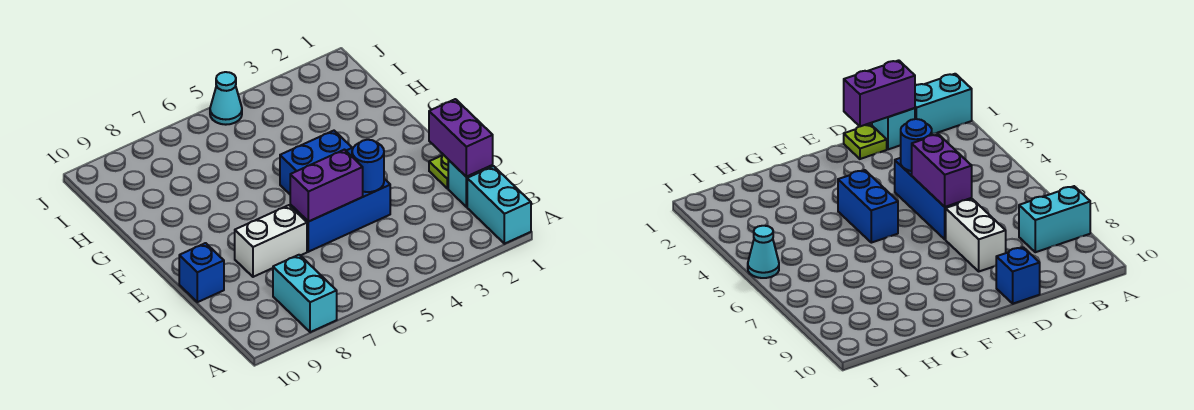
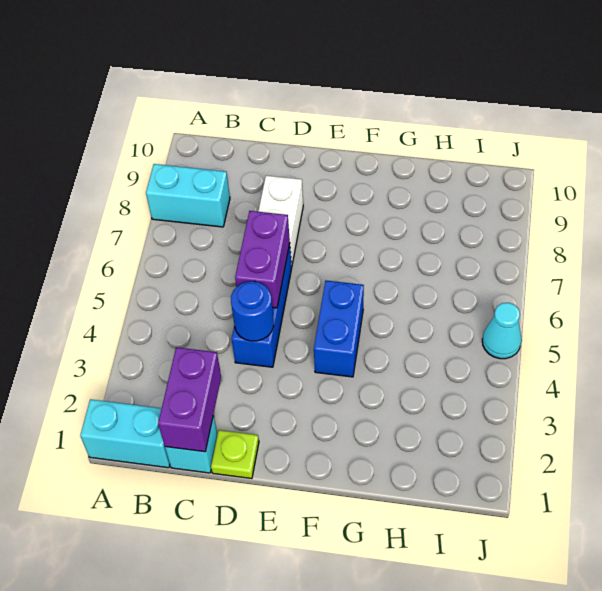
purple brick C1:D1 level 2 -> purple brick C1:C2 level 2
blue brick D10 level 1 -> none

